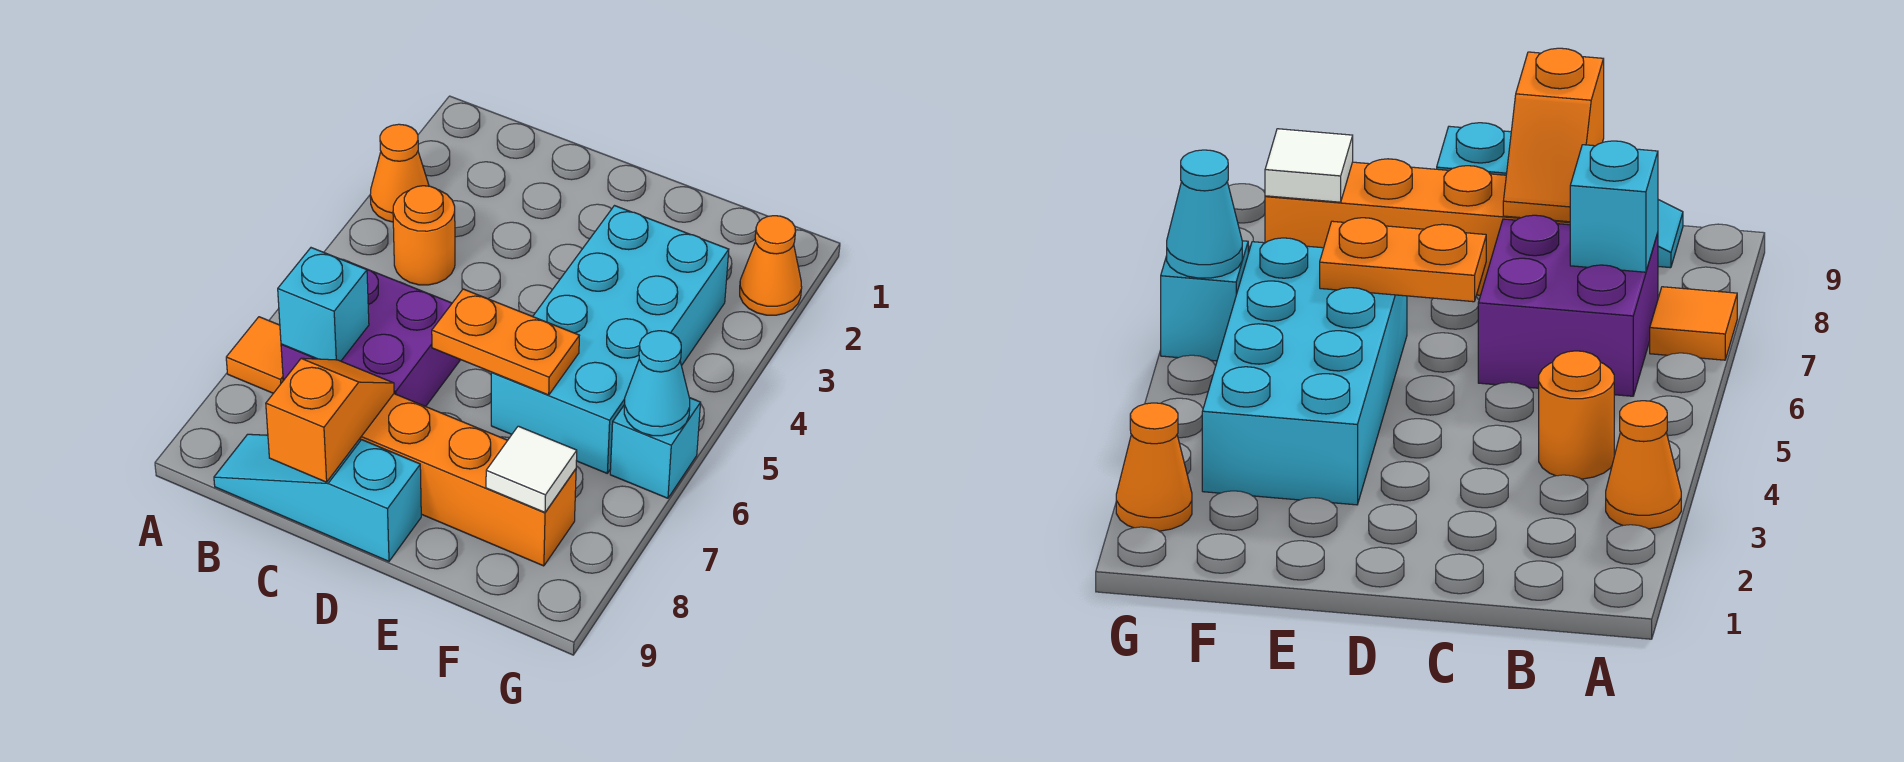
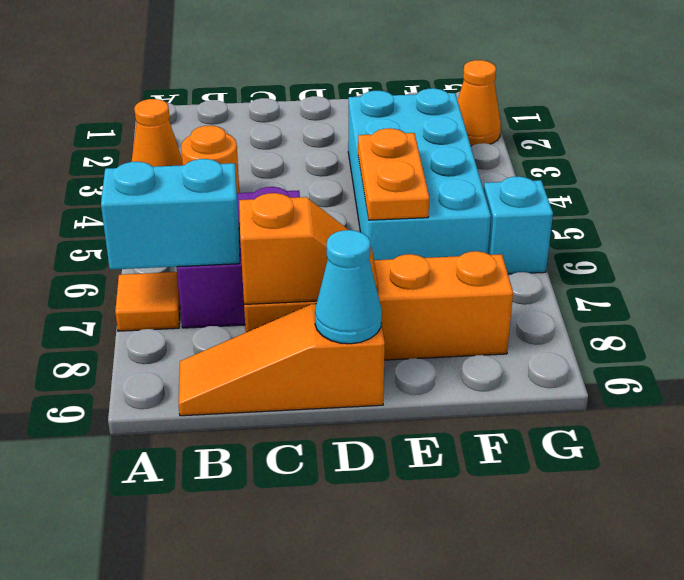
cyan brick B7 level 2 -> cyan brick A7:B7 level 2
cyan slope B9:D9 level 1 top D -> orange slope B9:D9 level 1 top D
orange slope C8:C9 level 2 top 9 -> orange slope C8:D8 level 2 top C
orange plate D6:E6 level 2 -> orange plate E5:E6 level 2
white tile F8 level 2 -> none
cyan cone G6 level 2 -> cyan cone D9 level 2

